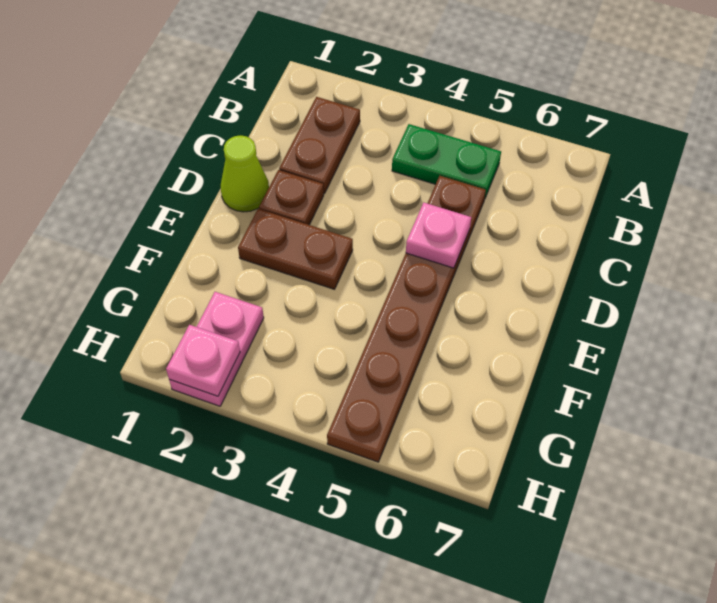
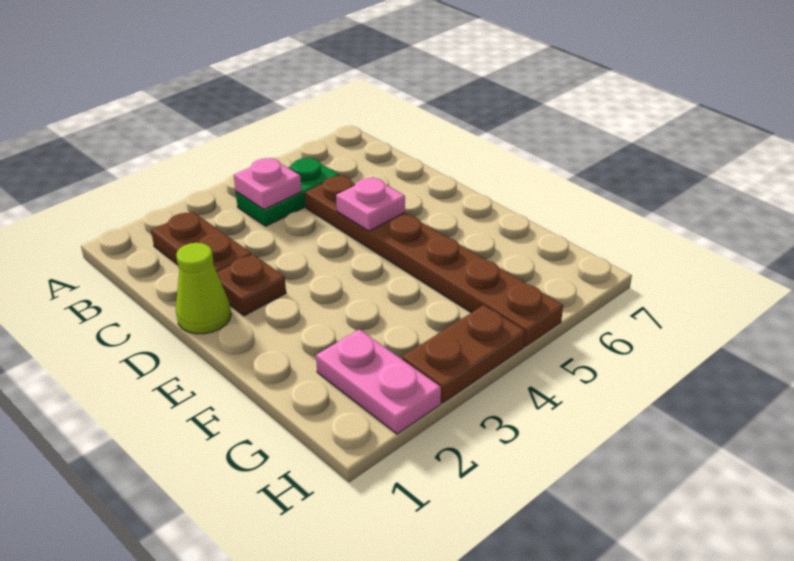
brown plate E2:E3 level 1 -> brown plate H3:H4 level 1
pink plate H2 level 2 -> pink plate B4 level 2

